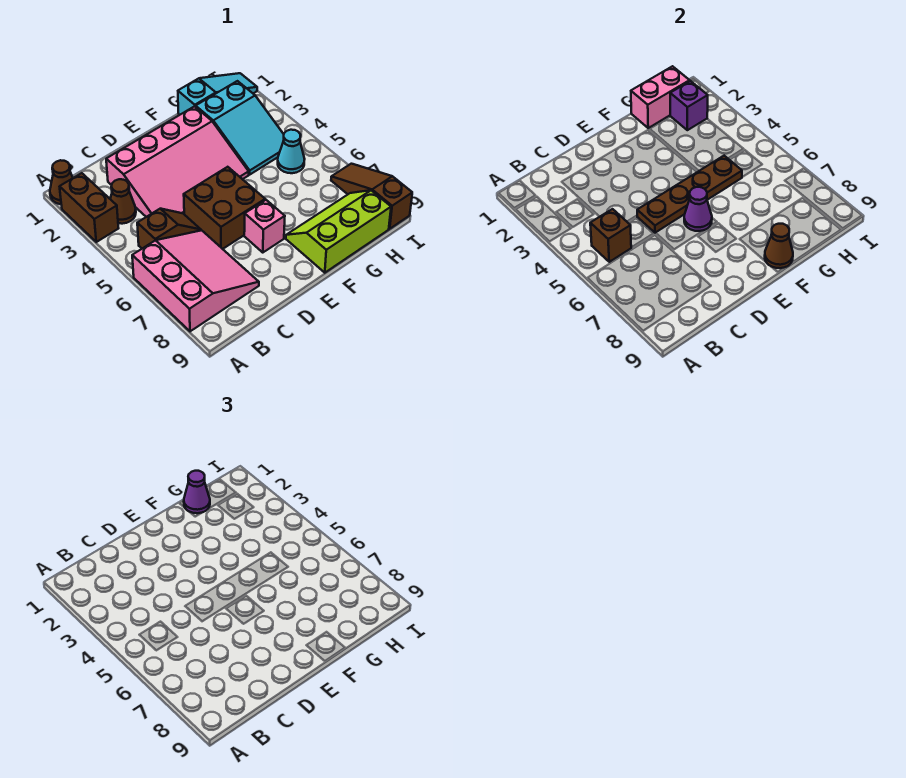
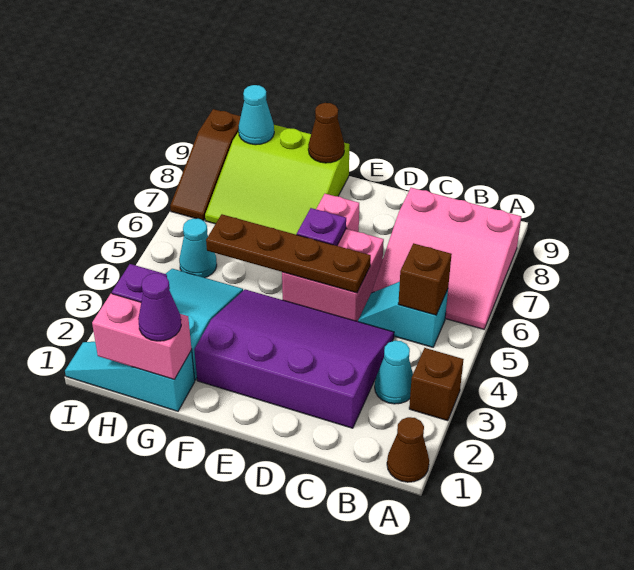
brown brick A2:A3 level 1 -> brown brick A3 level 1
pink slope A6:C8 level 1 top A -> pink slope A6:C8 level 1 top 8
brown cone B3 level 1 -> cyan cone B3 level 1
brown slope B5:C5 level 1 top B -> cyan slope B5:C5 level 1 top B
pink slope C2:F4 level 1 top 2 -> purple slope C2:F4 level 1 top 2
brown brick D5:E6 level 1 -> pink brick D5:E6 level 1
purple cone E6 level 2 -> purple plate E6 level 2
lime slope F8:H9 level 1 top 9 -> lime slope F7:H9 level 1 top 9
none -> cyan cone H9 level 2

